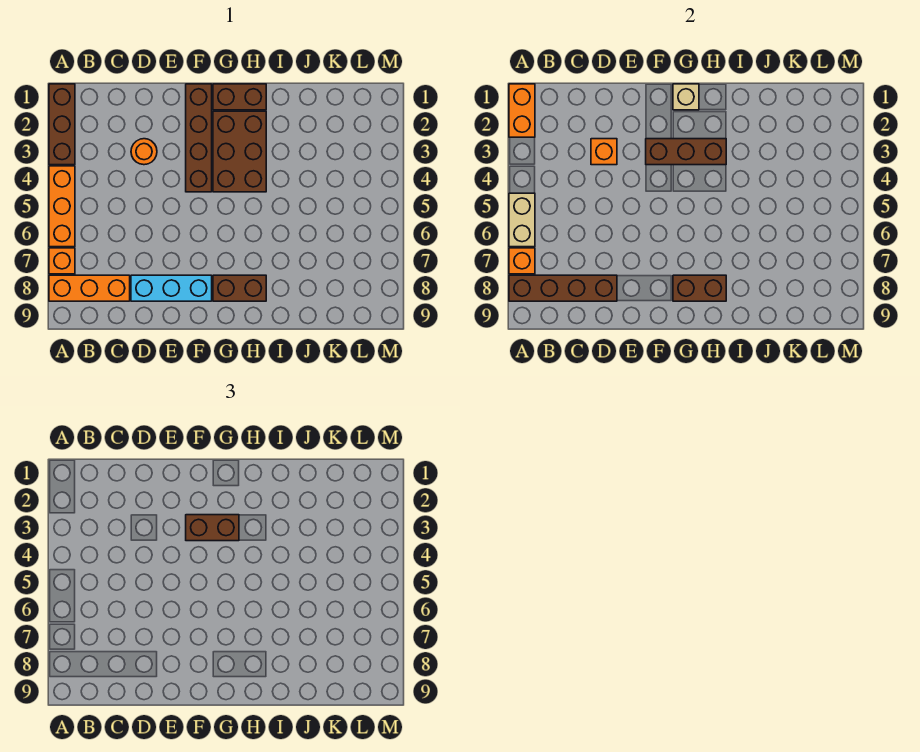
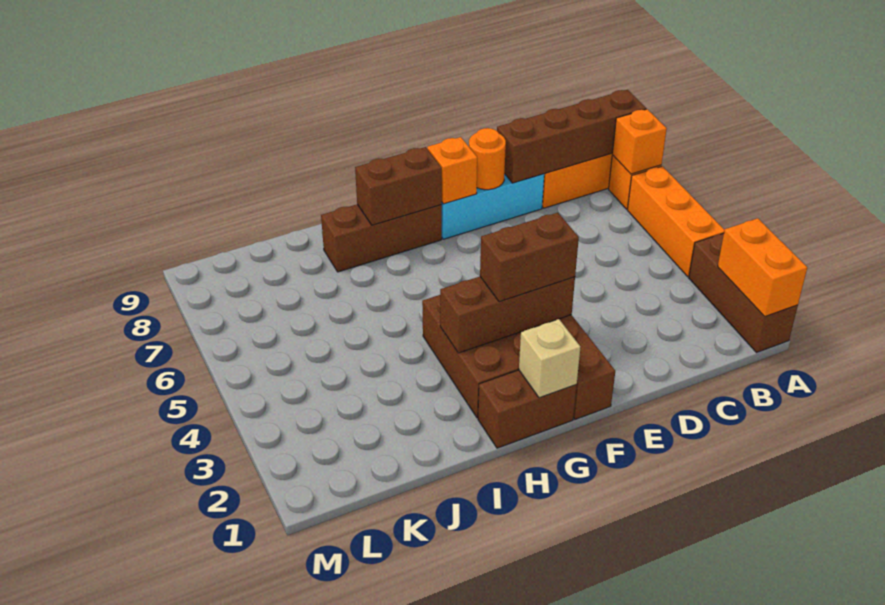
tan brick A5:A6 level 2 -> none
orange round brick D3 level 1 -> orange round brick E8 level 2
orange brick D3 level 2 -> orange brick F8 level 2
brown brick G8:H8 level 1 -> brown brick G8:I8 level 1

